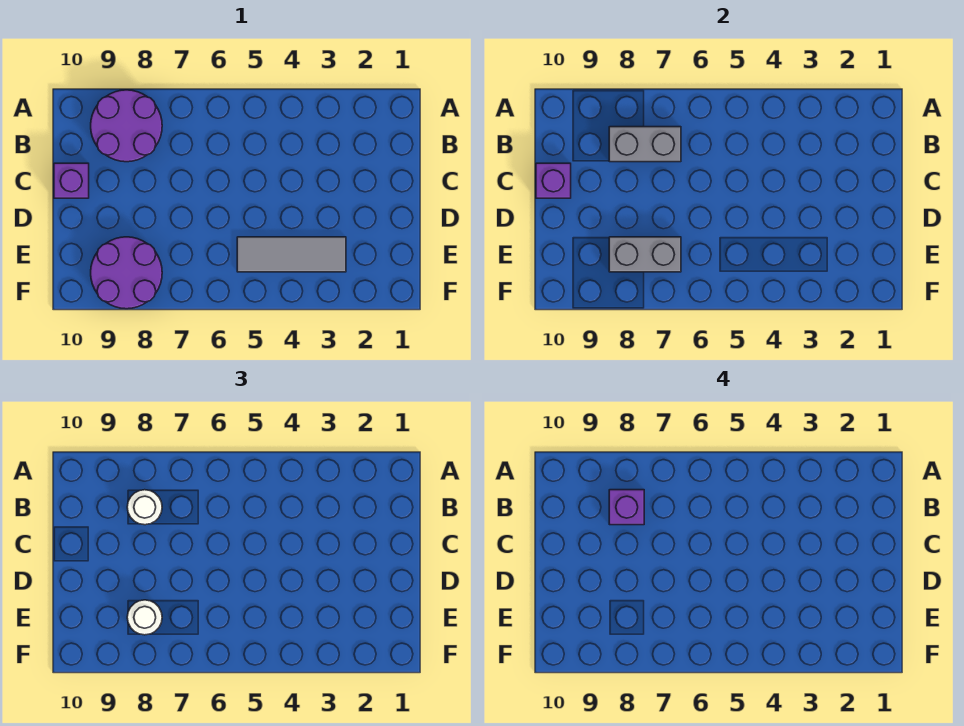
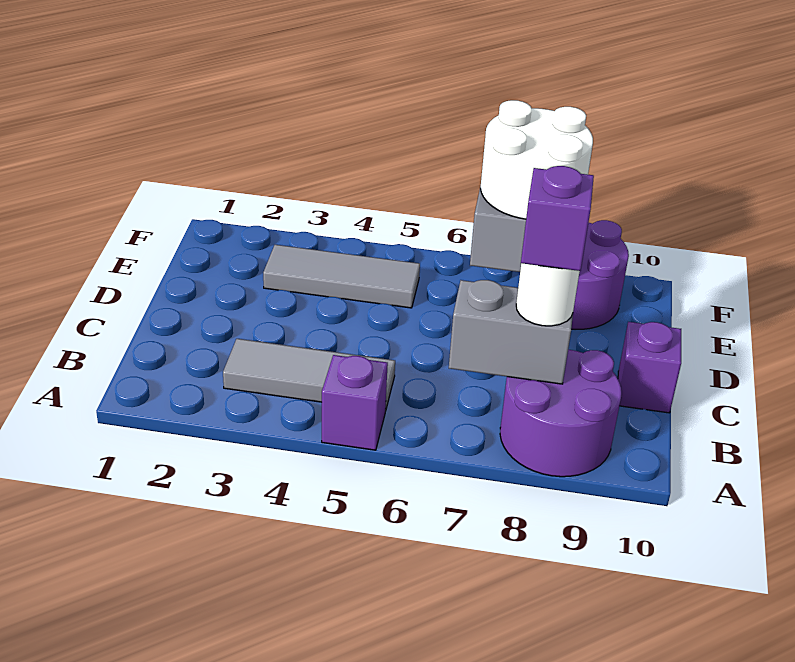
none -> grey tile B3:B5 level 1
purple brick C10 level 2 -> purple brick A5 level 1
white round brick E8 level 3 -> white round brick E7:F8 level 3

